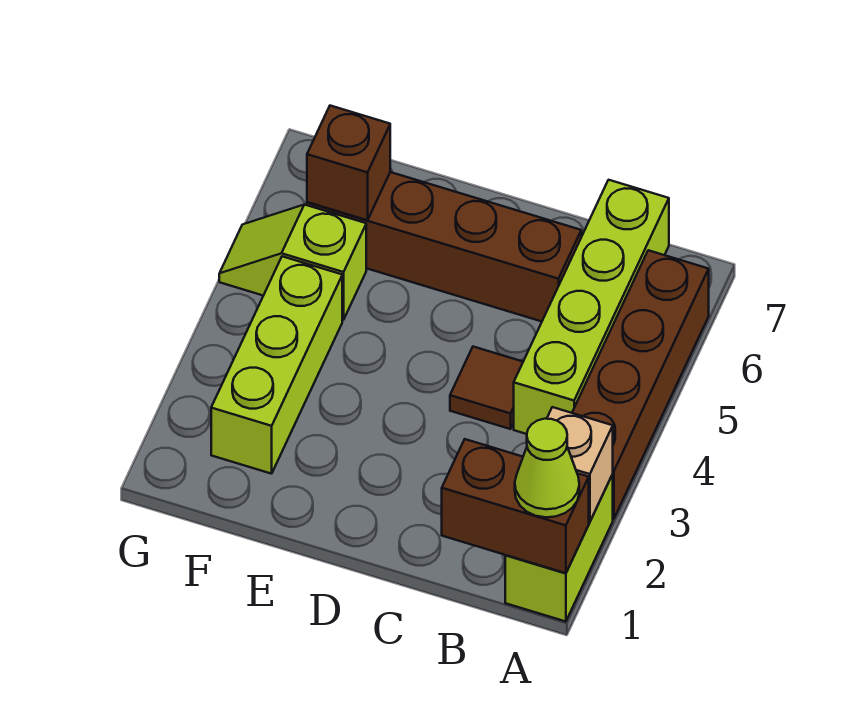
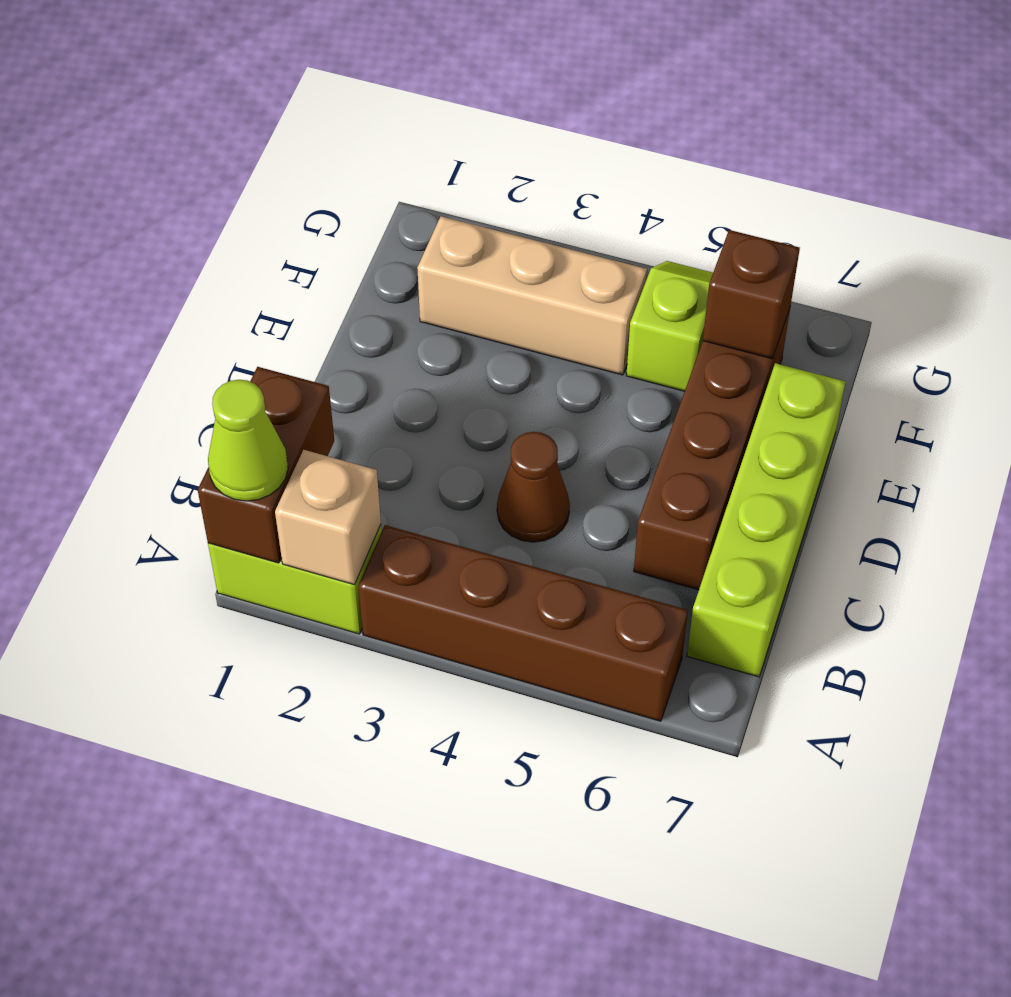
lime brick B4:B7 level 1 -> lime brick B7:E7 level 1
brown tile C4 level 1 -> brown cone C4 level 1
lime brick F2:F4 level 1 -> tan brick F2:F4 level 1

